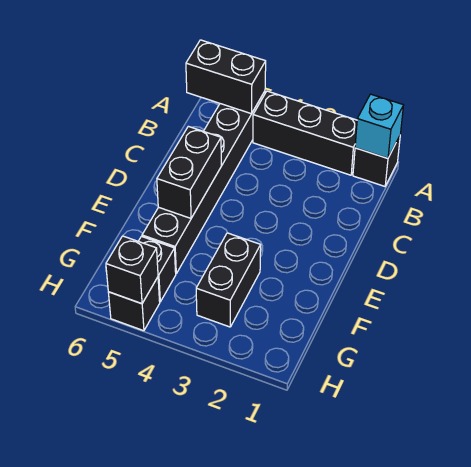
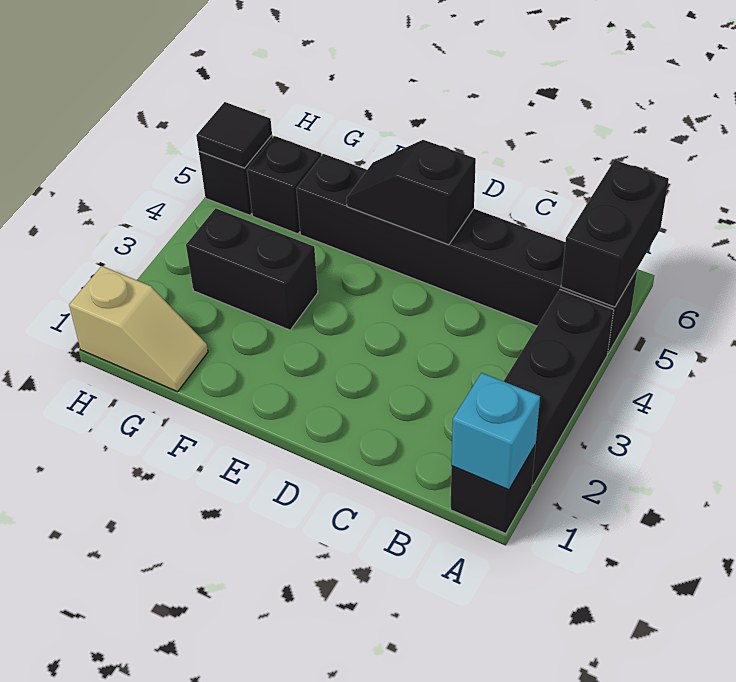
black brick D5:E5 level 2 -> black slope D5:E5 level 2 top D
none -> tan slope G1:H1 level 1 top H
black brick H5 level 2 -> black tile H5 level 2

